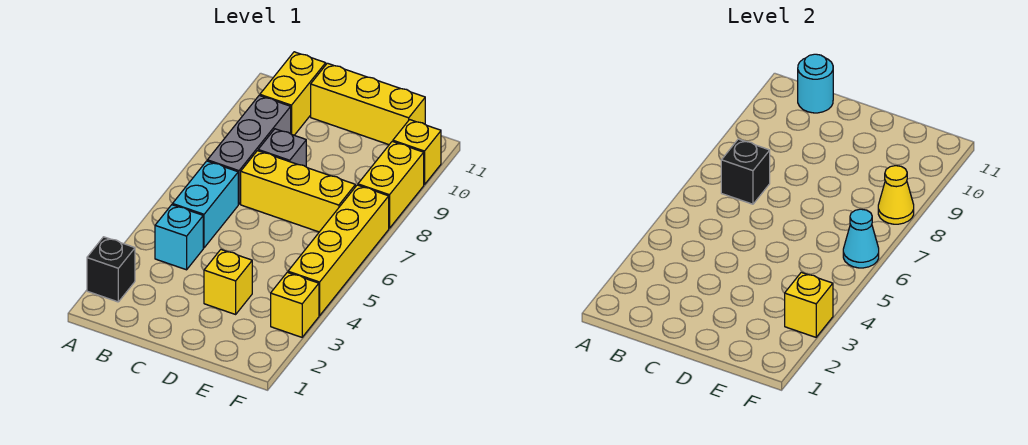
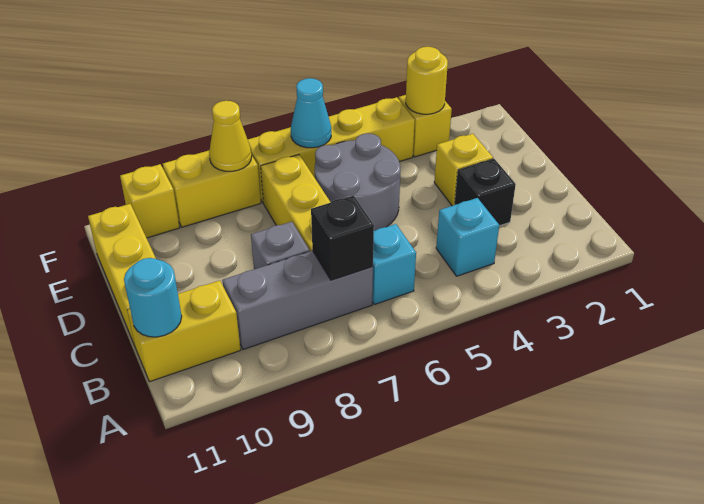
black brick A2 level 1 -> black brick C3 level 1
cyan brick B5:B6 level 1 -> cyan brick B6 level 1
none -> grey round brick D5:E6 level 1
yellow brick F3 level 2 -> yellow round brick F3 level 2

